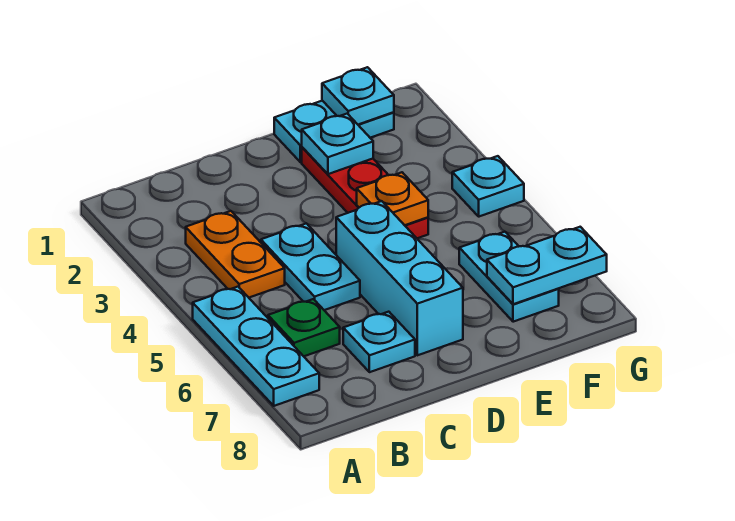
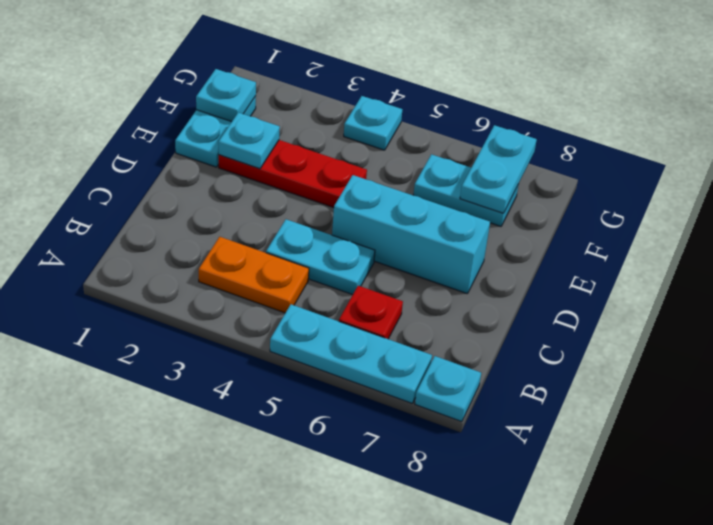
green plate B6 level 1 -> red plate B6 level 1
cyan plate C7 level 1 -> cyan plate A8 level 1
orange plate E4 level 2 -> none

